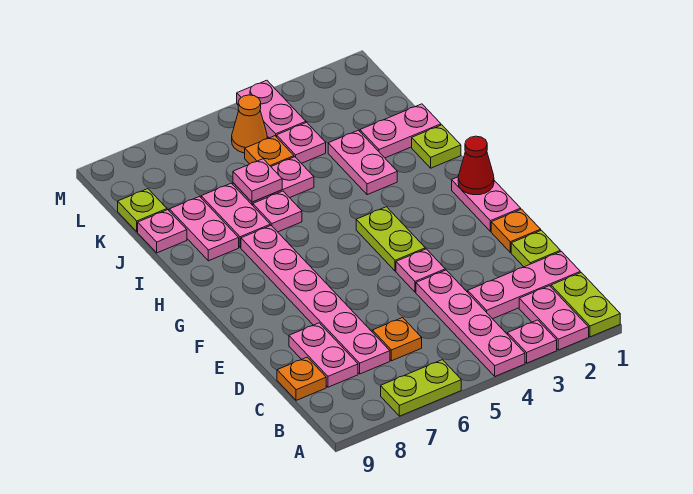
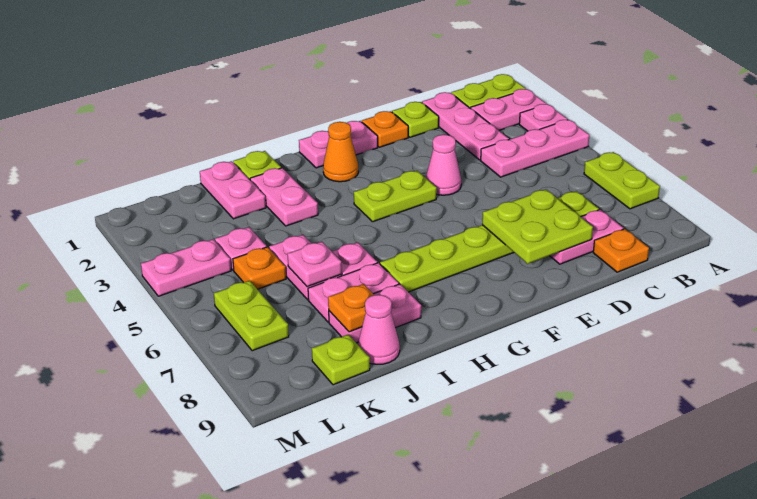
pink plate A4:D4 level 1 -> pink plate A4:C4 level 1
orange plate C6 level 1 -> orange plate J8 level 2
pink plate C7:H7 level 1 -> lime plate C7:H7 level 1
none -> lime plate D7:E8 level 2
pink plate E4 level 1 -> pink cone E4 level 1
red cone G1 level 2 -> none
pink plate I3:J3 level 1 -> pink plate I2:I3 level 1
pink plate J9 level 1 -> pink cone J9 level 1
orange cone L5 level 1 -> orange cone G2 level 1
none -> lime plate L6:L7 level 1

